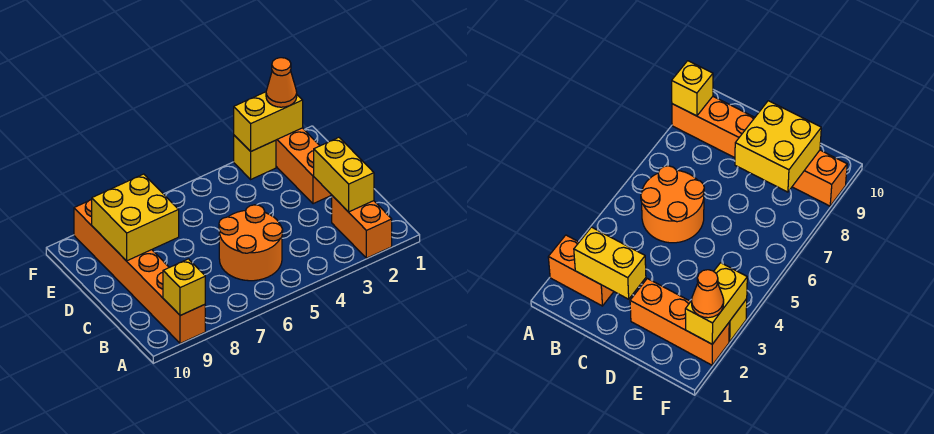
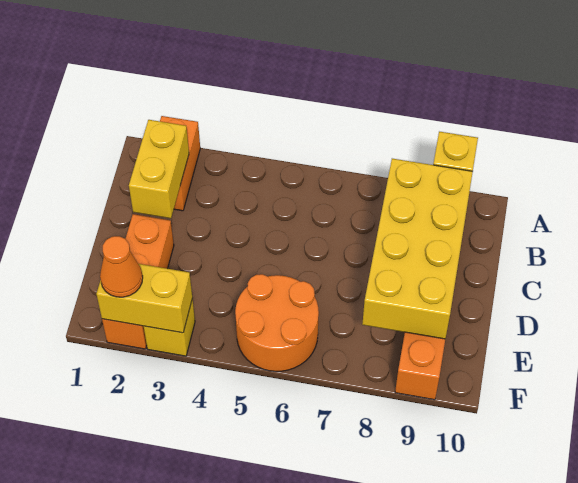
orange round brick B5:C6 level 1 -> orange round brick E5:F6 level 1
yellow brick D8:E9 level 2 -> yellow brick B8:E9 level 2

